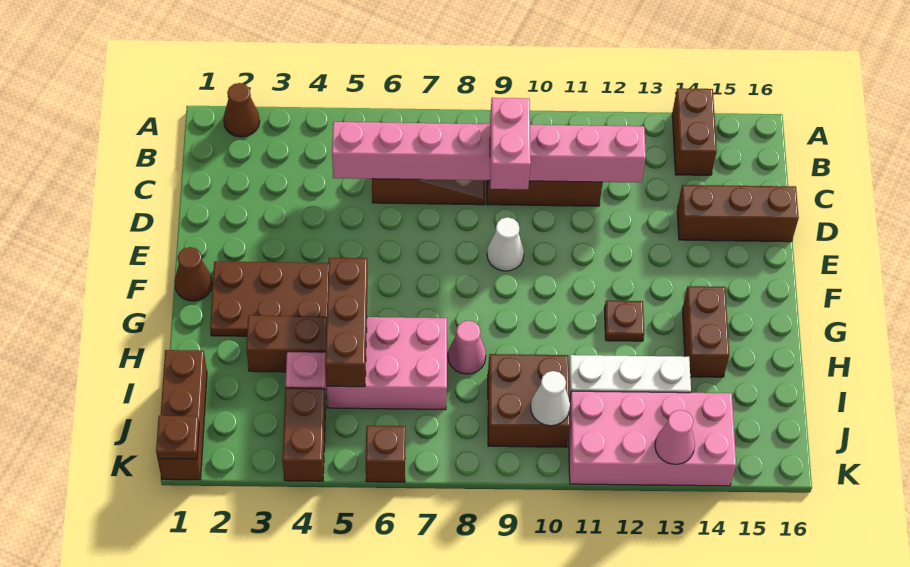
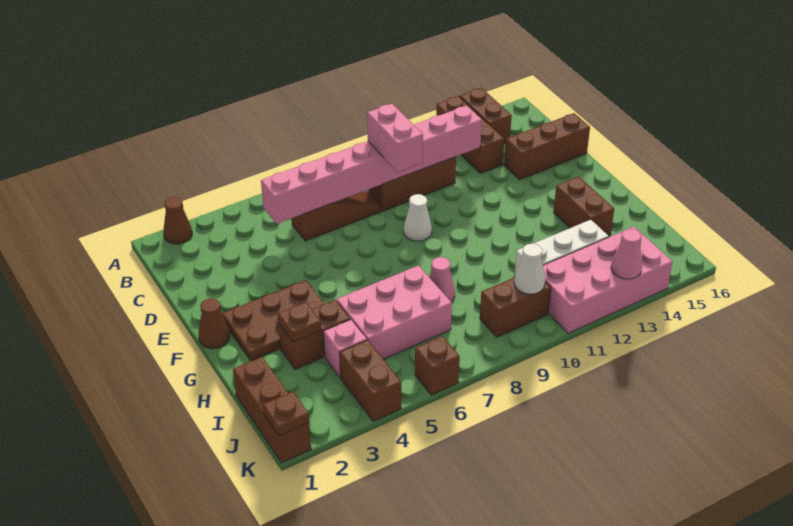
brown brick G5:I5 level 2 -> brown brick A13:C13 level 1
brown plate G12 level 1 -> brown plate H3 level 2
brown brick I9:J10 level 1 -> brown brick J9:J10 level 1

